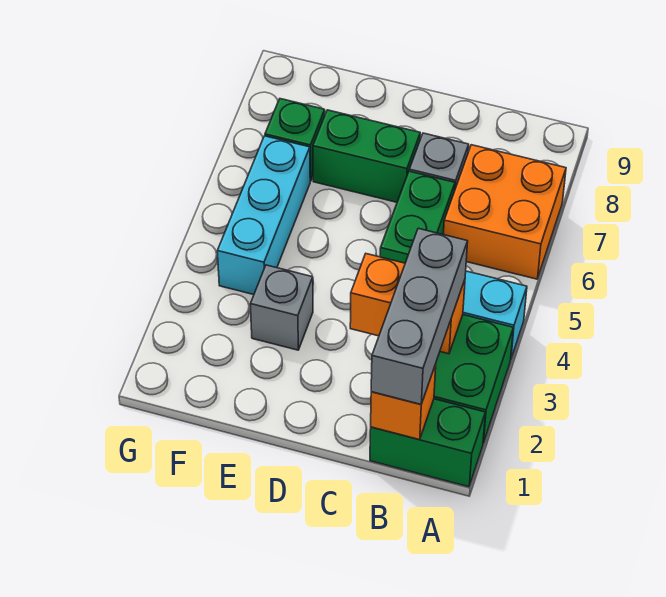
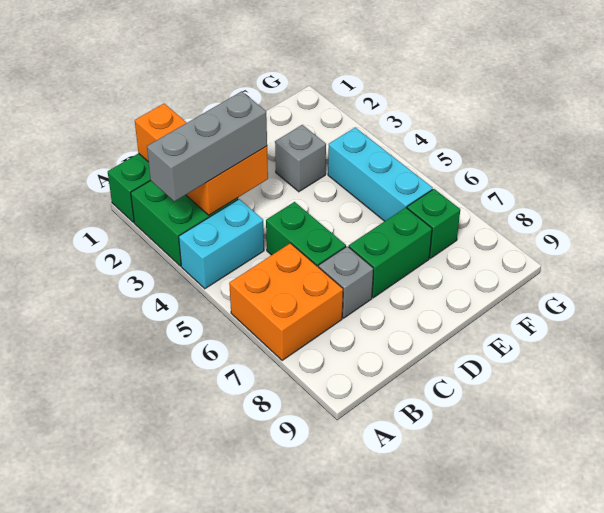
grey brick B1:B3 level 3 -> grey brick A3:C3 level 3

